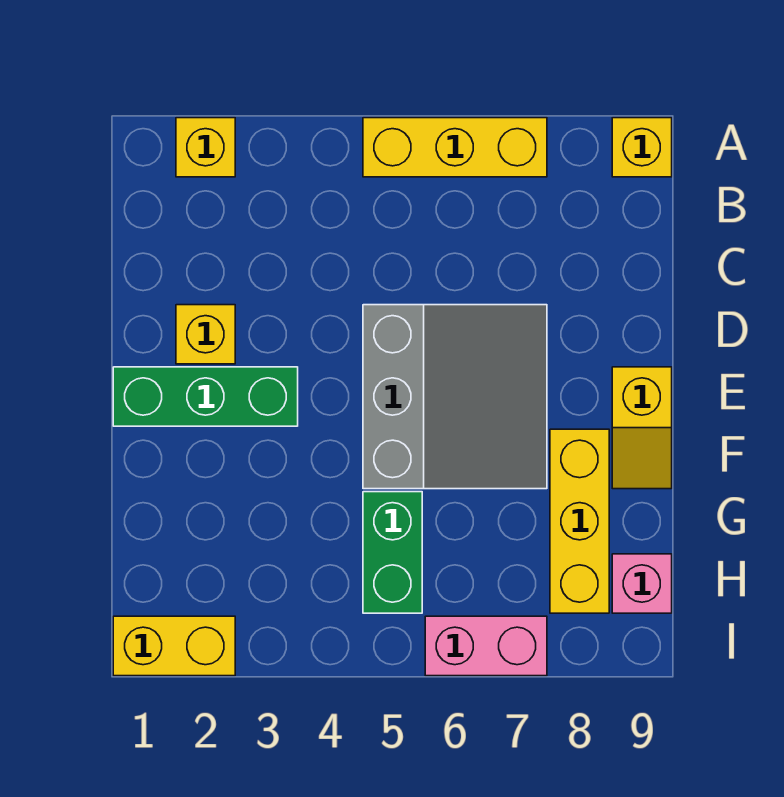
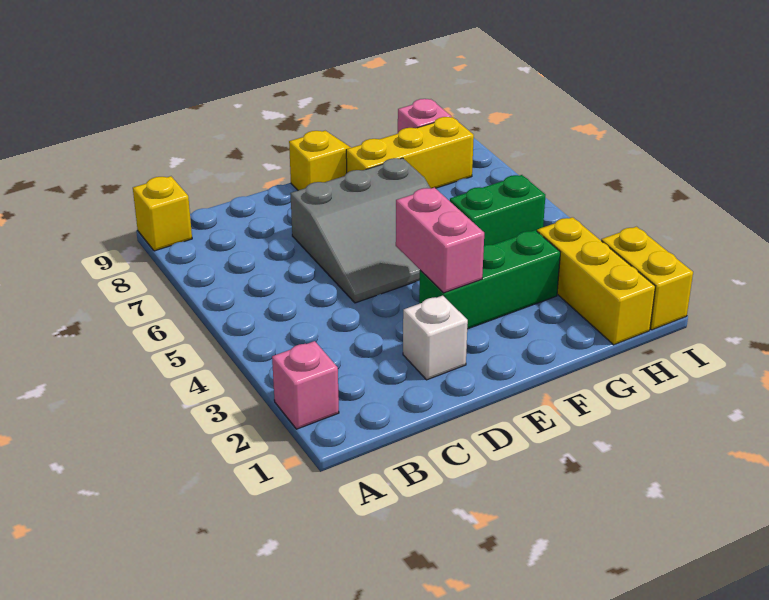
yellow brick A2 level 1 -> pink brick A2 level 1
yellow brick A5:A7 level 1 -> yellow brick H1:H3 level 1
yellow brick D2 level 1 -> white brick D2 level 1
grey slope D5:F7 level 1 top 5 -> grey slope D5:F7 level 1 top 7
green brick E1:E3 level 1 -> green brick E3:G3 level 1
pink brick I6:I7 level 1 -> pink brick E3:E4 level 2

